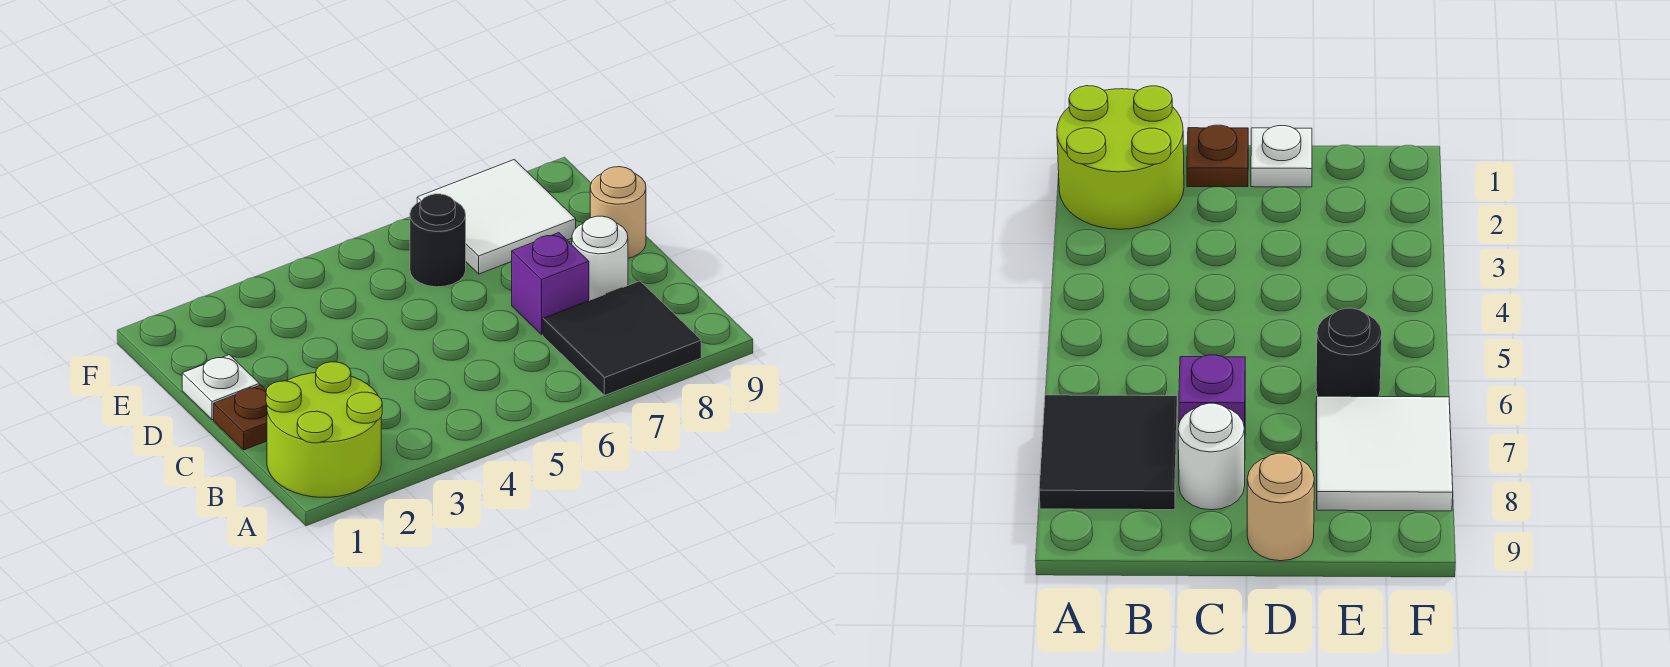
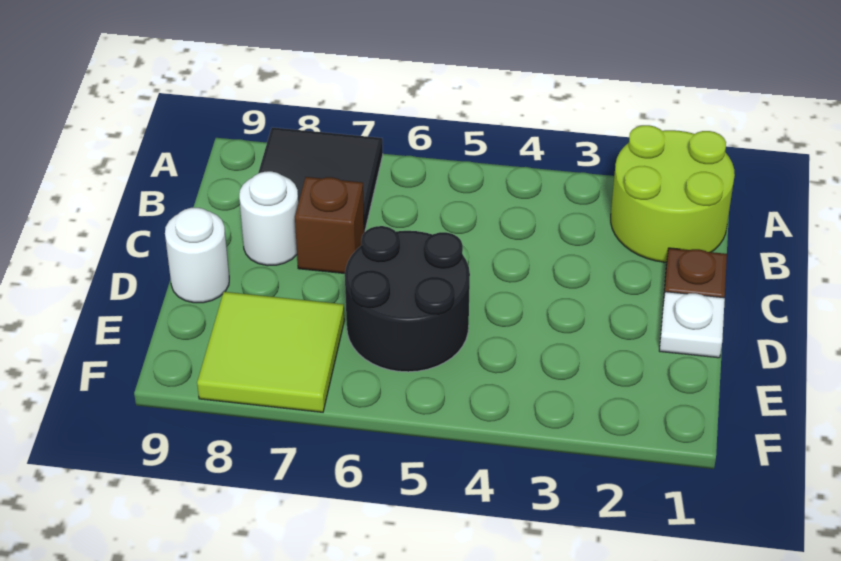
purple brick C7 level 1 -> brown brick C7 level 1
tan round brick D9 level 1 -> white round brick D9 level 1
black round brick E6 level 1 -> black round brick D5:E6 level 1
white tile E7:F8 level 1 -> lime tile E7:F8 level 1

